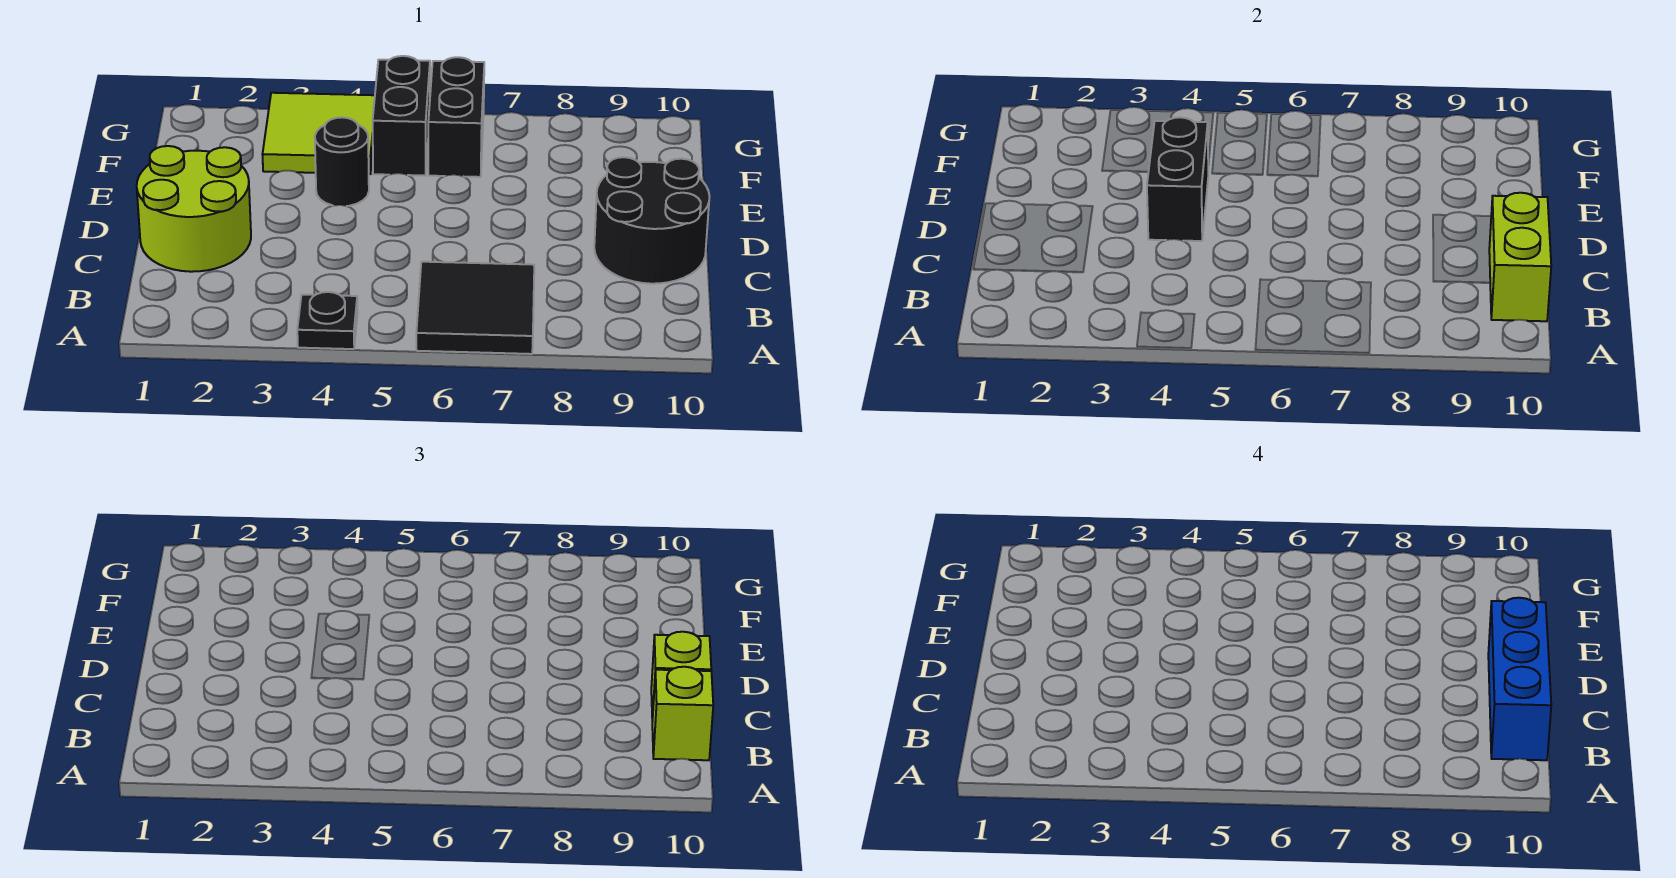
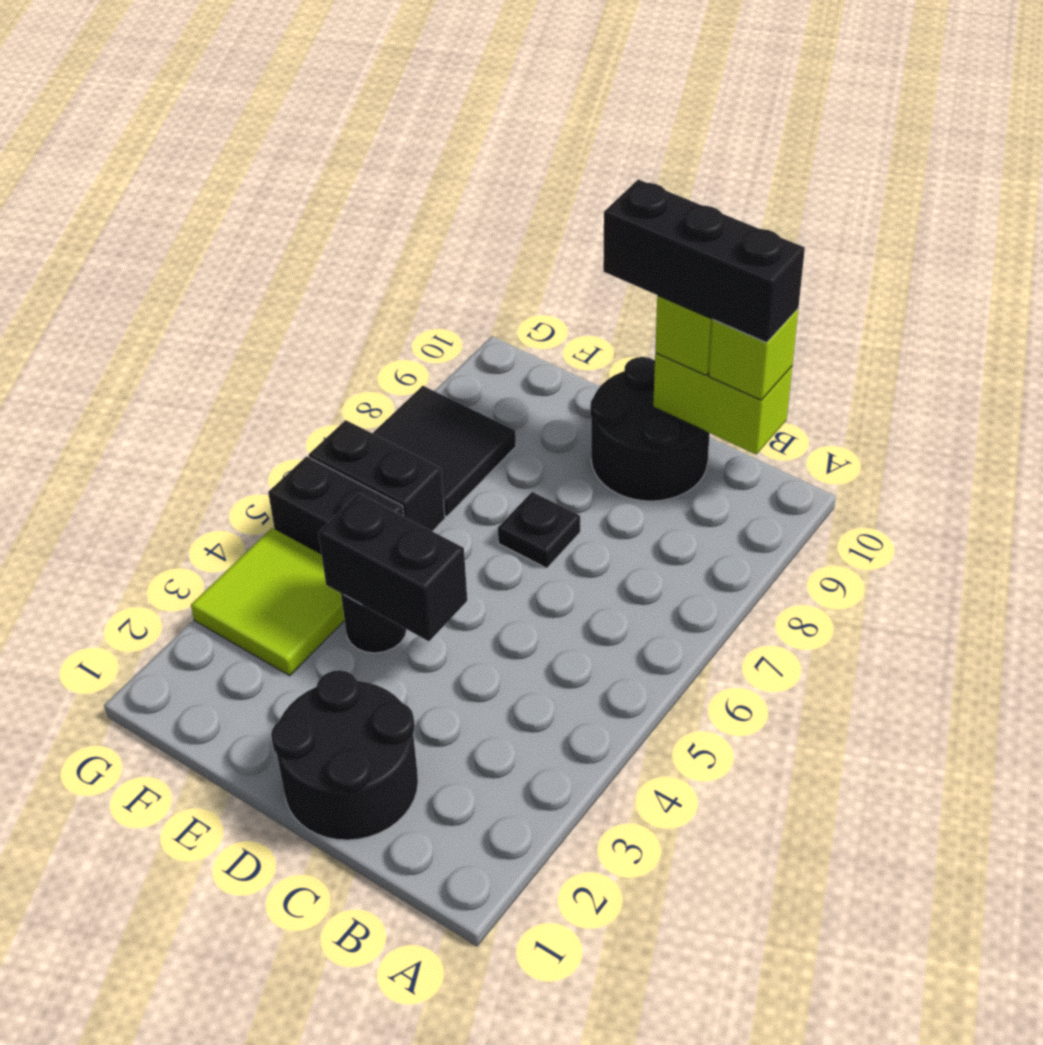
black plate A4 level 1 -> black plate D7 level 1
black tile A6:B7 level 1 -> black tile F7:G8 level 1
blue brick B10:D10 level 4 -> black brick B10:D10 level 4
lime round brick C1:D2 level 1 -> black round brick C1:D2 level 1

